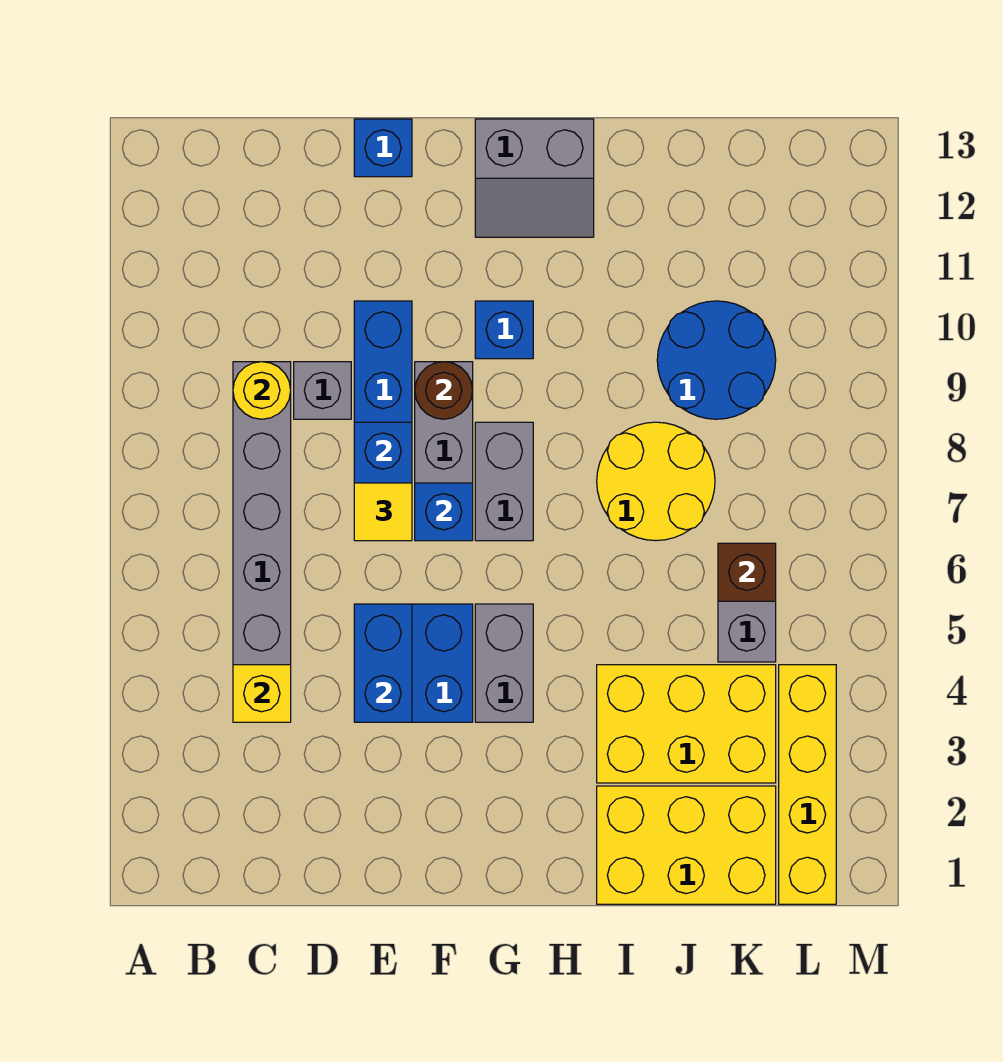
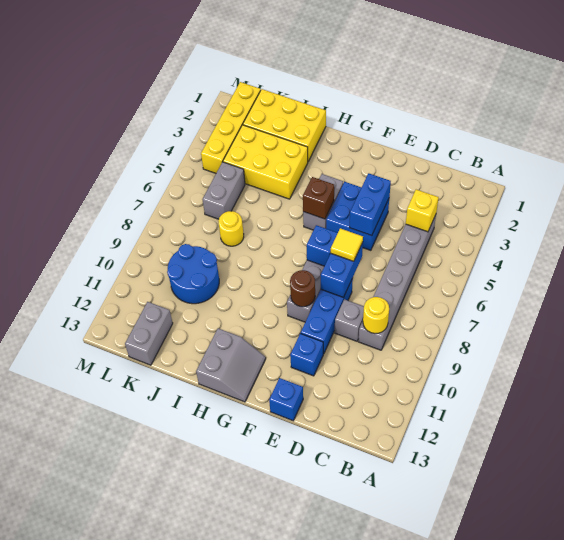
grey brick G7:G8 level 1 -> grey brick K12:K13 level 1
blue brick G10 level 1 -> blue brick E11 level 1
grey slope G12:H13 level 1 top 13 -> grey slope G12:H13 level 1 top H
yellow round brick I7:J8 level 1 -> yellow round brick J7 level 1
brown brick K6 level 2 -> brown brick G5 level 2

